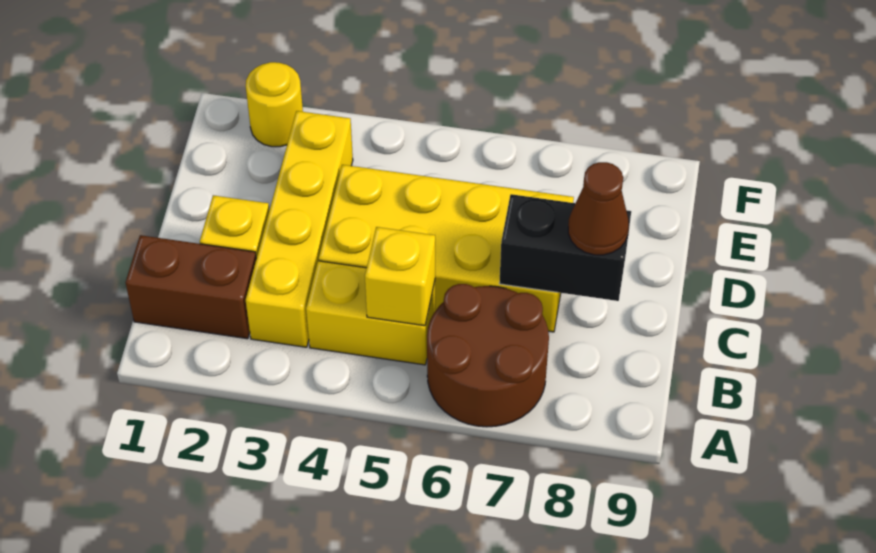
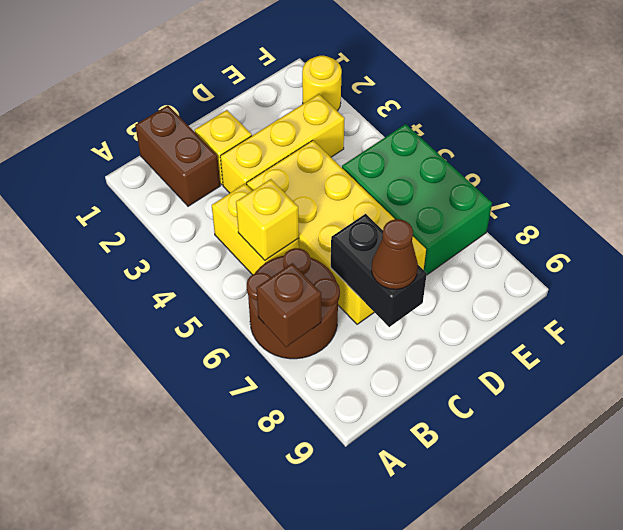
none -> brown brick A7 level 2
yellow brick B3:E3 level 1 -> yellow brick C3:E3 level 1
none -> green brick E5:F7 level 1

